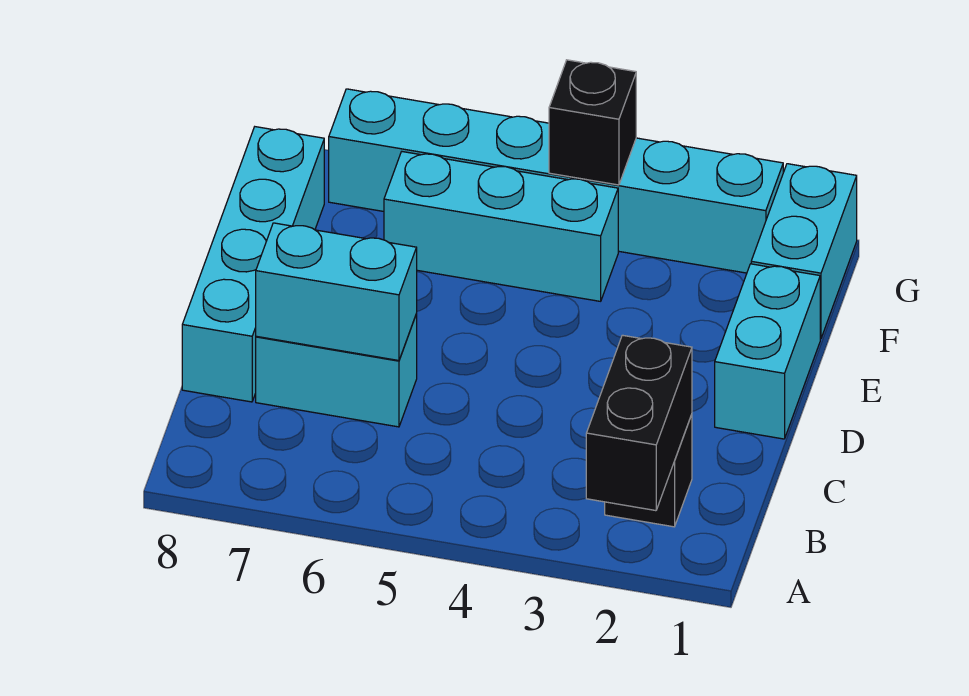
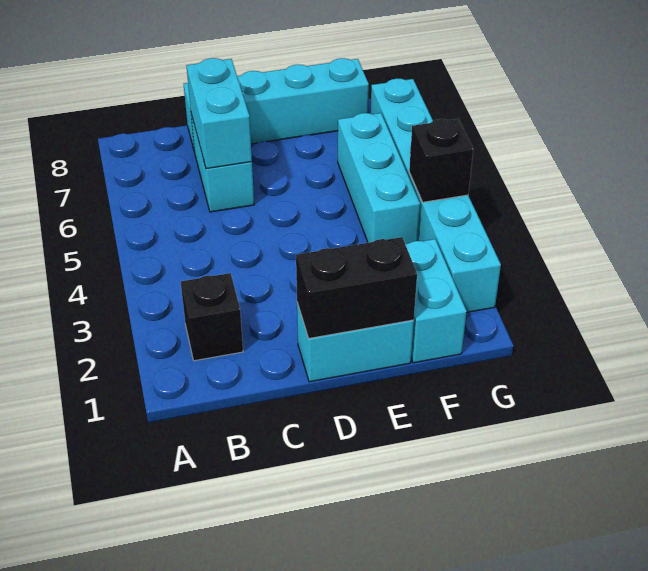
black brick A2:B2 level 2 -> black brick D1:E1 level 2
cyan brick F1:G1 level 1 -> cyan brick F1:F2 level 1

